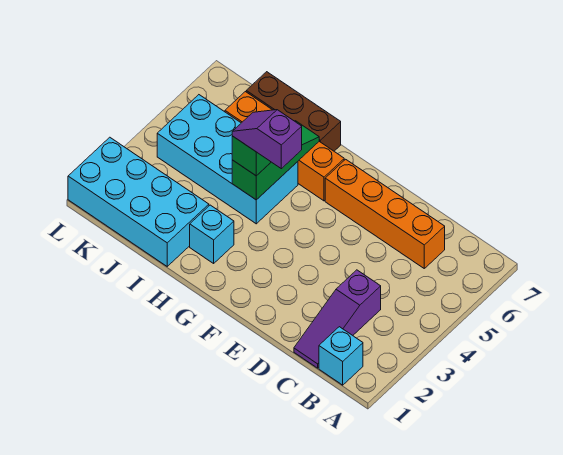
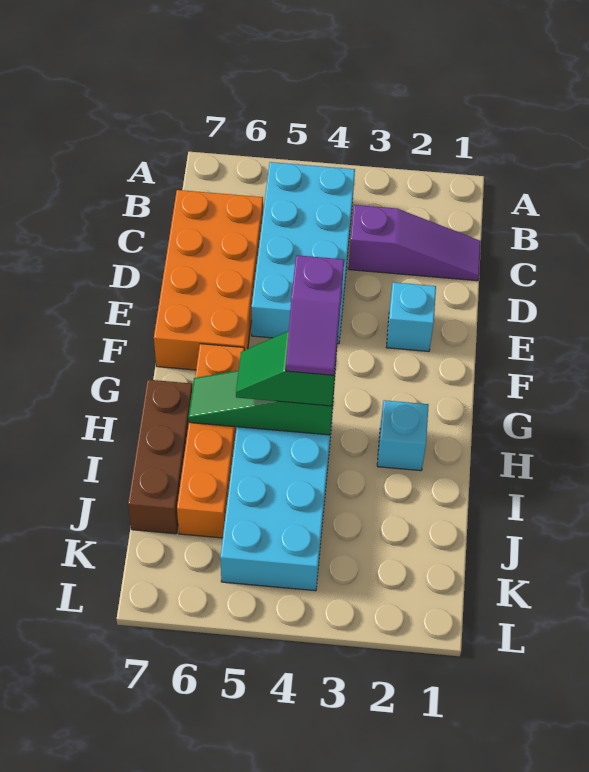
cyan brick B1 level 1 -> cyan brick E2 level 1
orange brick C6:F6 level 1 -> orange brick C6:F7 level 1
cyan brick I1:L2 level 1 -> cyan brick B4:E5 level 1

